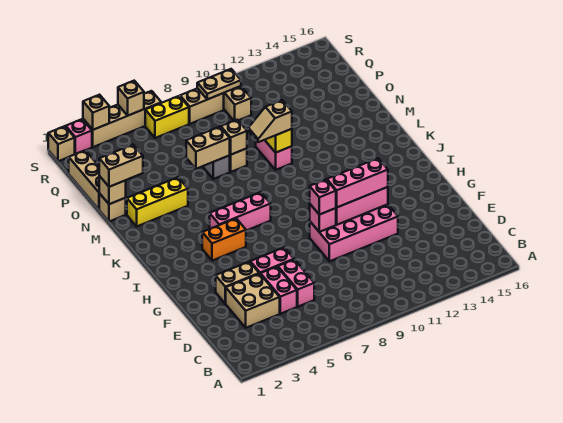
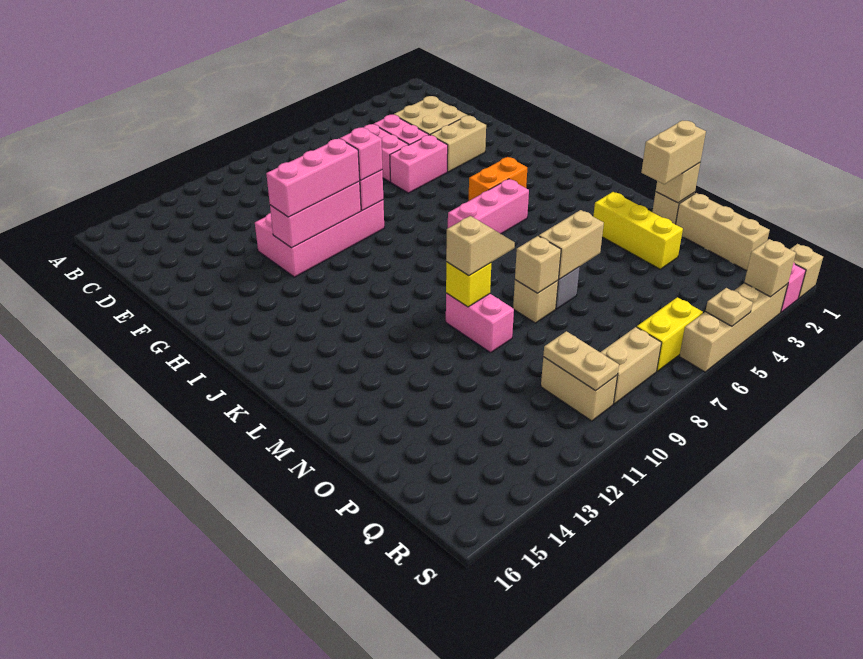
yellow brick M2:M4 level 1 -> yellow brick M3:O3 level 1
tan plate R9:R10 level 2 -> tan plate Q10:R10 level 2
tan brick S5 level 2 -> tan plate S5 level 2

